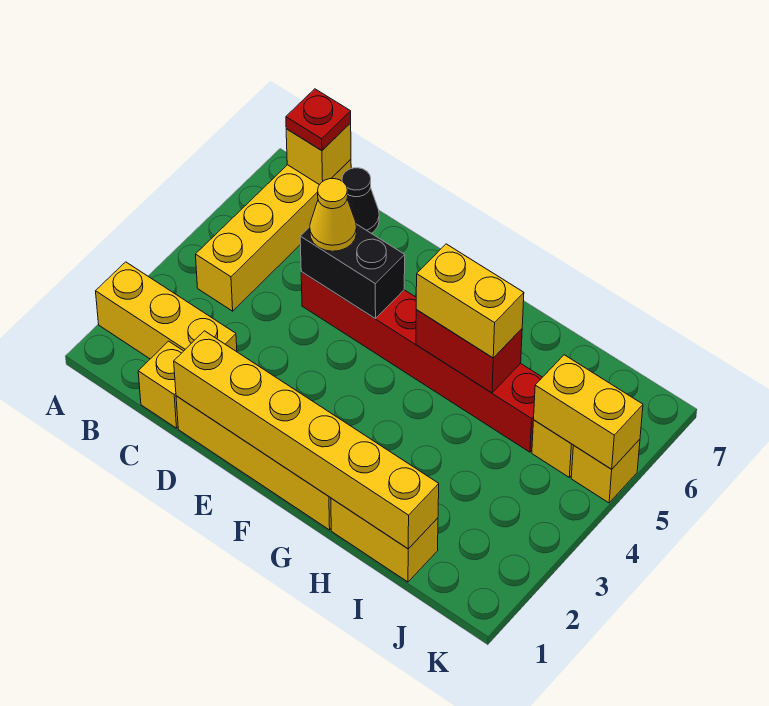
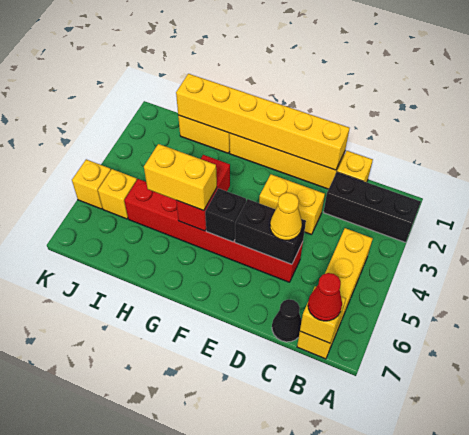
yellow brick A2:C2 level 1 -> black brick A2:C2 level 1
red plate B7 level 3 -> red cone B7 level 3
none -> black brick F5 level 2
red brick G5:H5 level 2 -> red brick G4:G5 level 2
yellow brick J5:K5 level 2 -> yellow brick D3:E3 level 1

